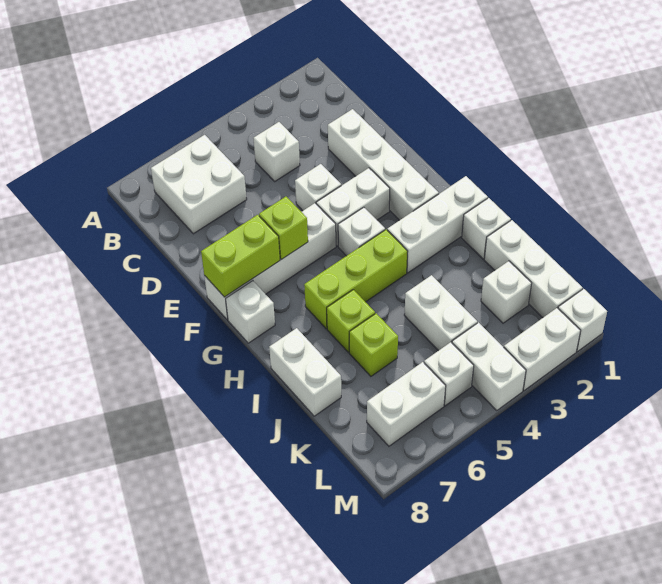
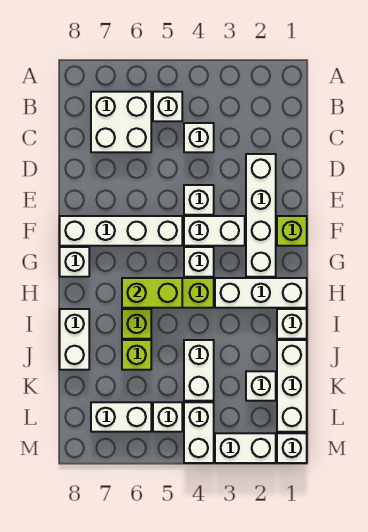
none -> white brick B5 level 1
lime brick F6 level 2 -> lime brick F1 level 1
lime brick F7:F8 level 2 -> lime brick H5:H6 level 2

